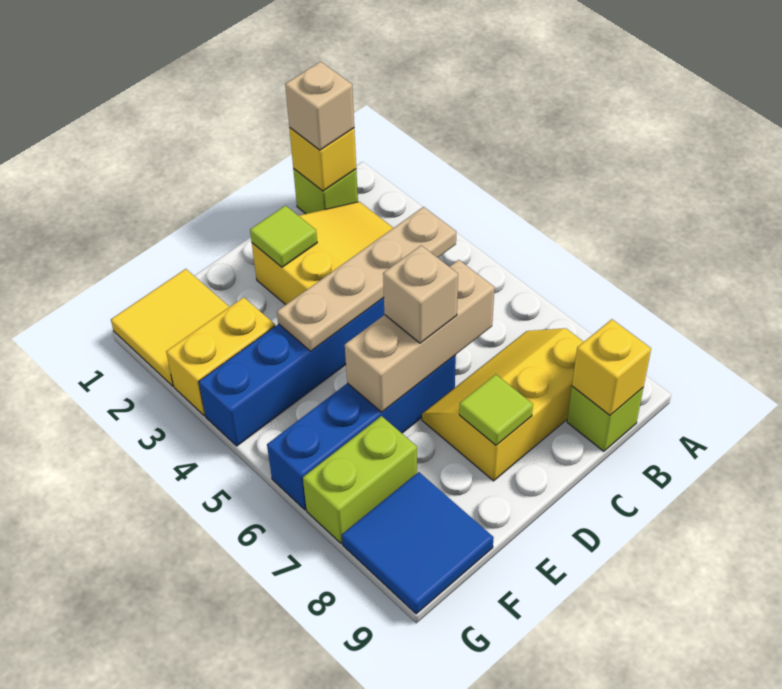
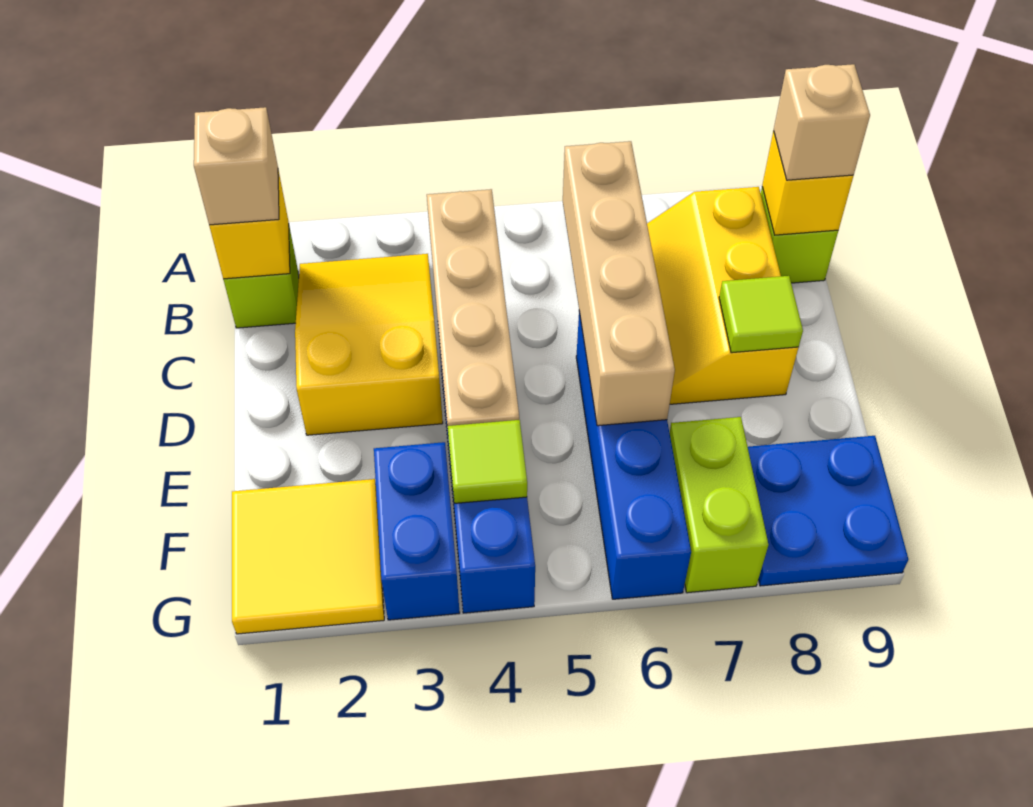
tan brick C6:E6 level 2 -> tan brick B6:E6 level 2
lime tile D2 level 2 -> lime tile F4 level 2
tan brick D6 level 3 -> tan brick B9 level 3
yellow brick F3:G3 level 1 -> blue brick F3:G3 level 1
blue tile F8:G9 level 1 -> blue plate F8:G9 level 1

